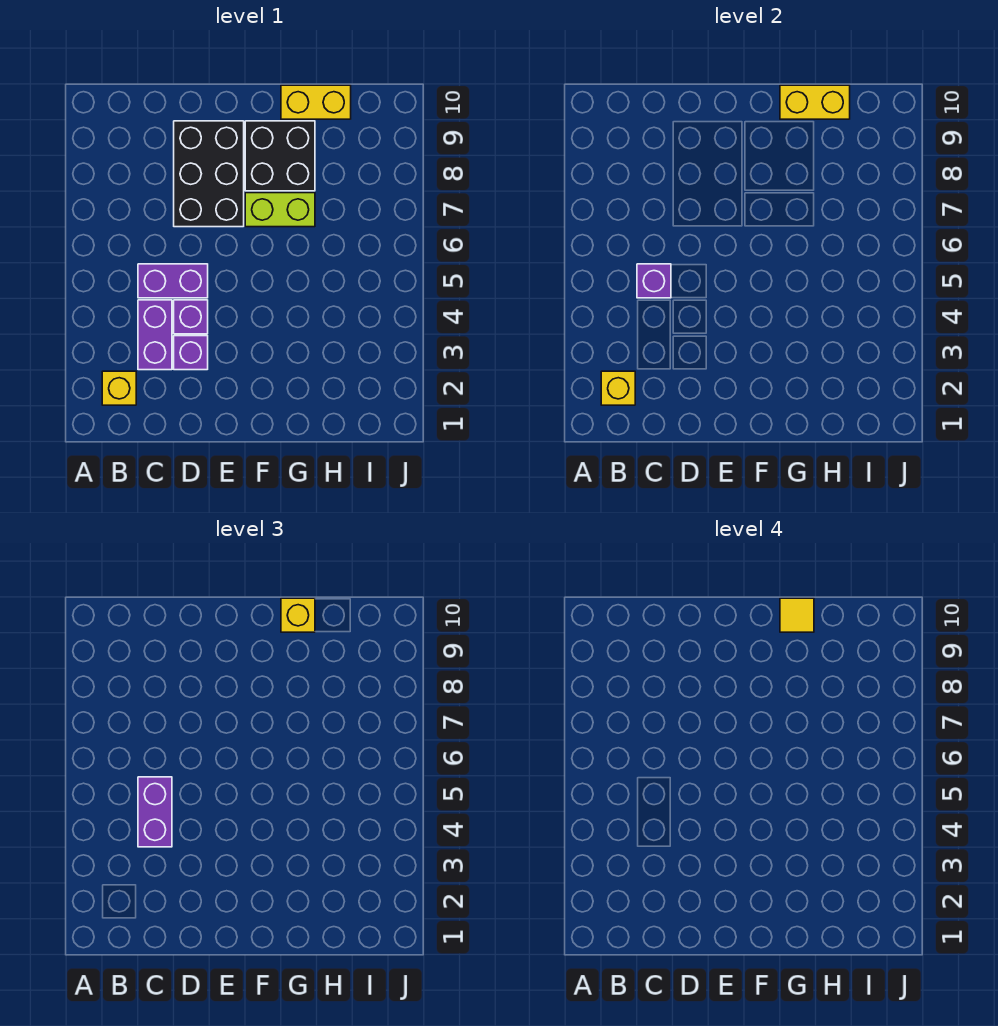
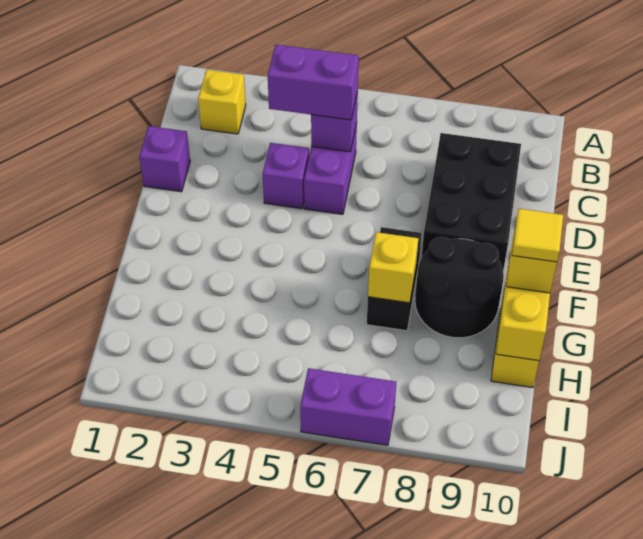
yellow brick B2 level 2 -> yellow brick G7 level 2
purple brick C3:C4 level 1 -> purple brick J6:J7 level 1
purple brick D3 level 1 -> purple brick D1 level 1
black brick D7:E9 level 1 -> black brick C8:E9 level 1
lime brick F7:G7 level 1 -> black brick F7:G7 level 1
black brick F8:G9 level 1 -> black round brick F8:G9 level 1

